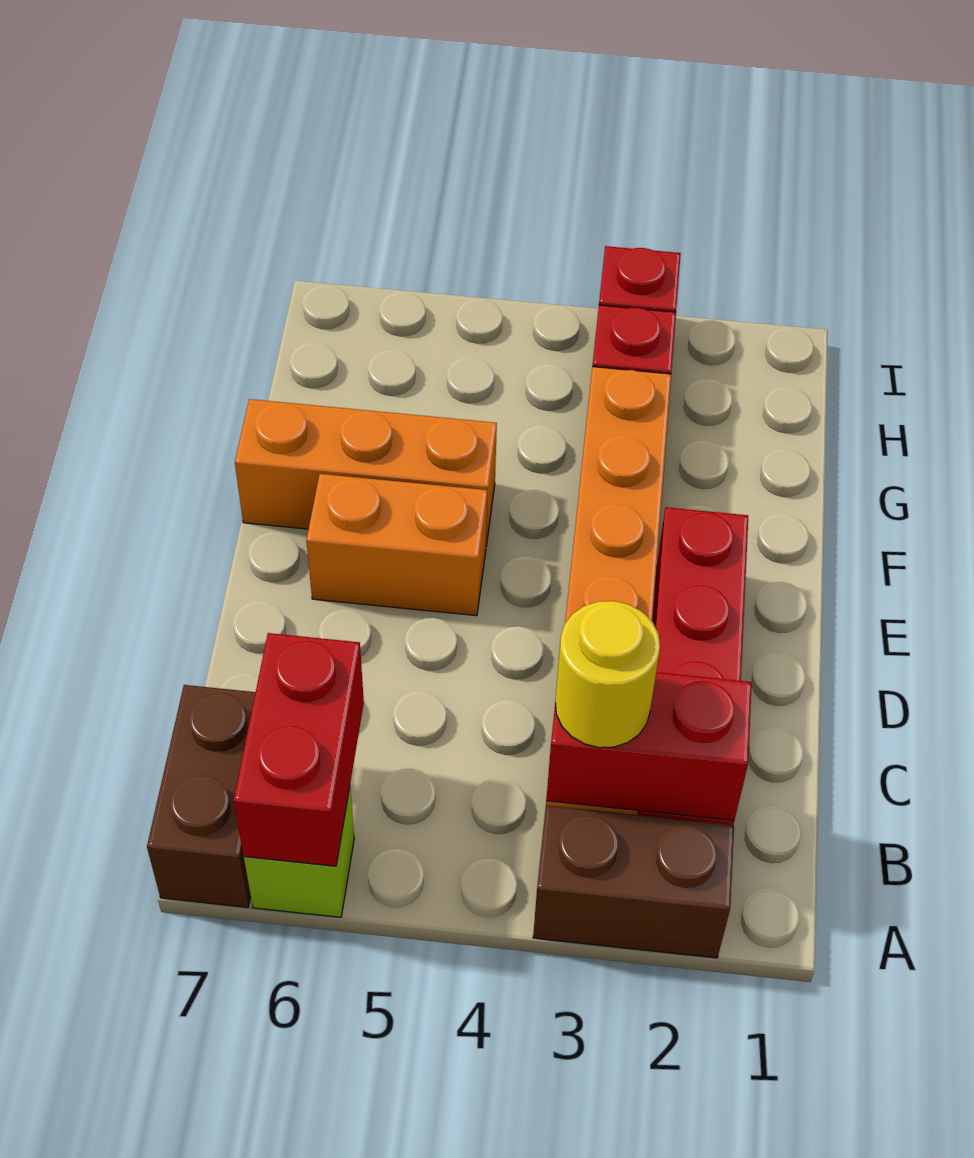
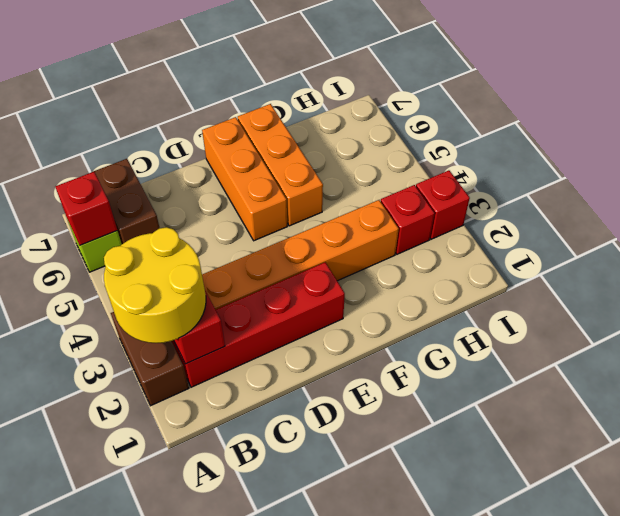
red brick A6:B6 level 2 -> red brick A6 level 2
brown brick A7:B7 level 1 -> brown brick B6:B7 level 1
yellow round brick B3 level 3 -> yellow round brick A2:B3 level 3
orange brick E5:E6 level 1 -> orange brick E5:E7 level 1

